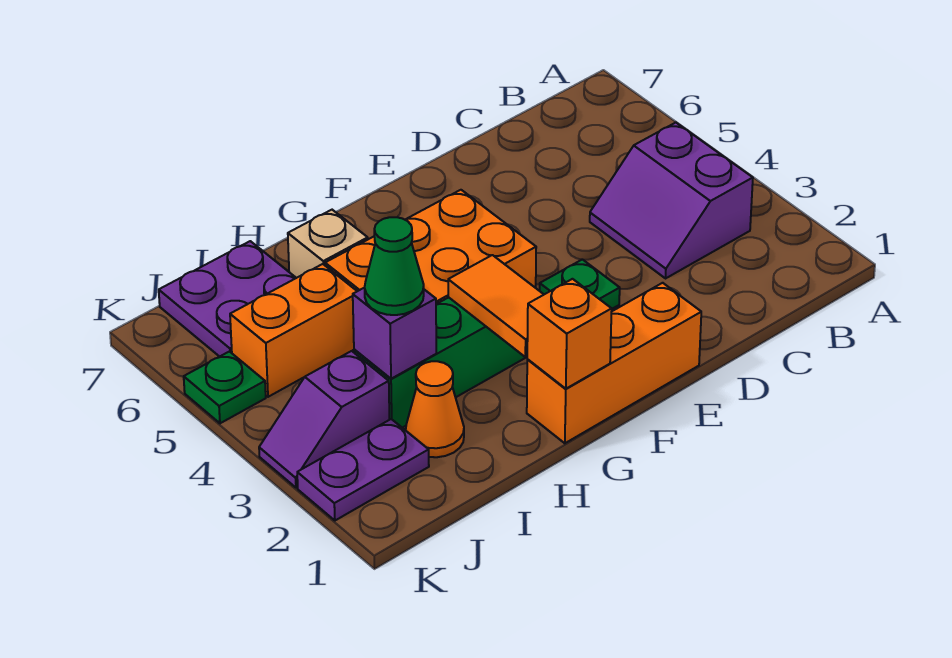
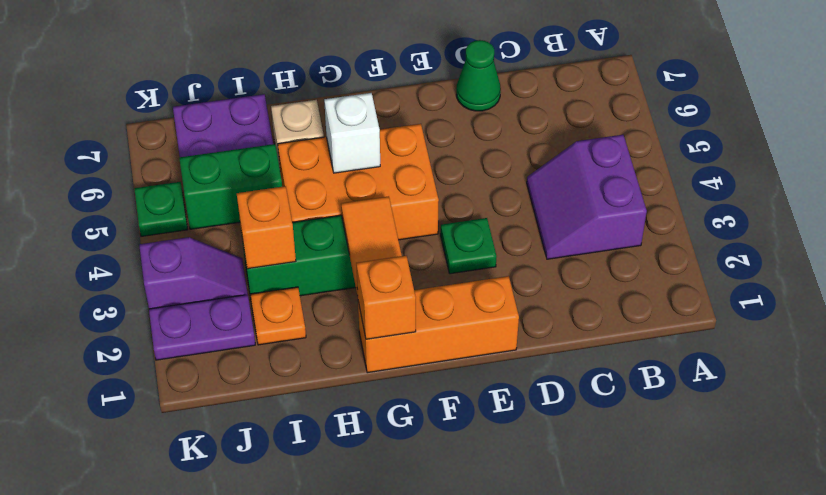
none -> white brick G5 level 2
orange cone I2 level 1 -> orange plate I2 level 1
purple brick I3 level 2 -> orange brick I3 level 2
green cone I3 level 3 -> green cone D7 level 1
orange brick I5:J5 level 1 -> green brick I5:J5 level 1
purple slope J3:K3 level 1 top J -> purple slope J3:K3 level 1 top K

